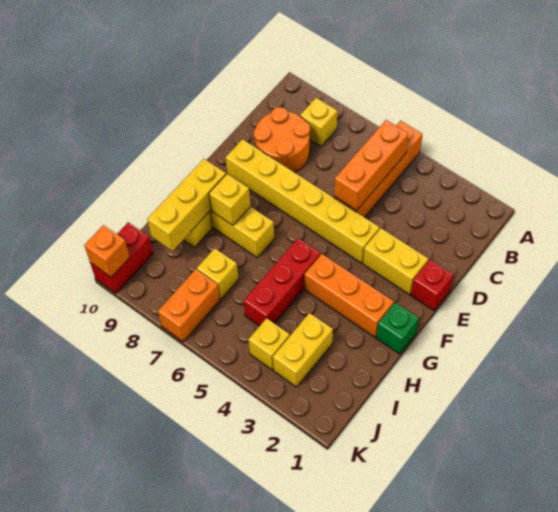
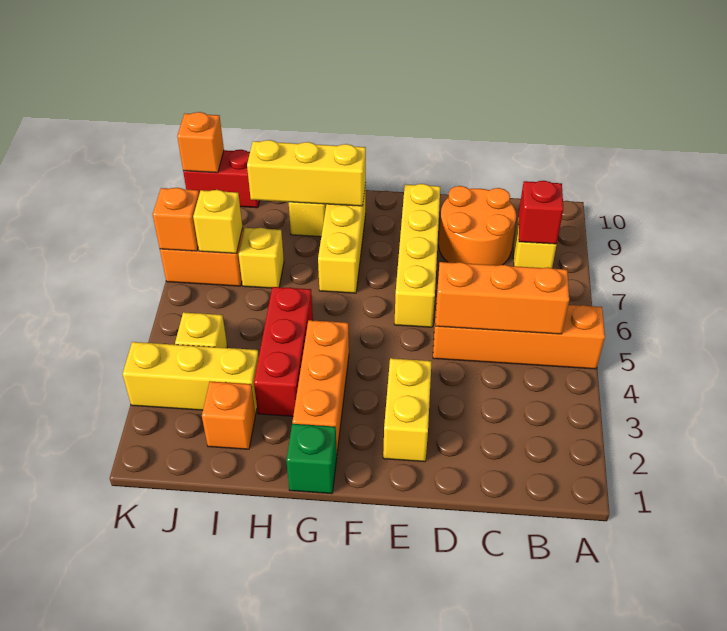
red brick E1 level 1 -> red brick B8 level 2
yellow brick E4:E9 level 1 -> yellow brick E6:E9 level 1
red brick G5:I5 level 1 -> red brick H3:H5 level 1
yellow brick G8 level 2 -> yellow brick J7 level 2
none -> orange brick I2 level 1
yellow brick I3:J3 level 1 -> yellow brick I3:K3 level 1
none -> orange brick K7 level 2

